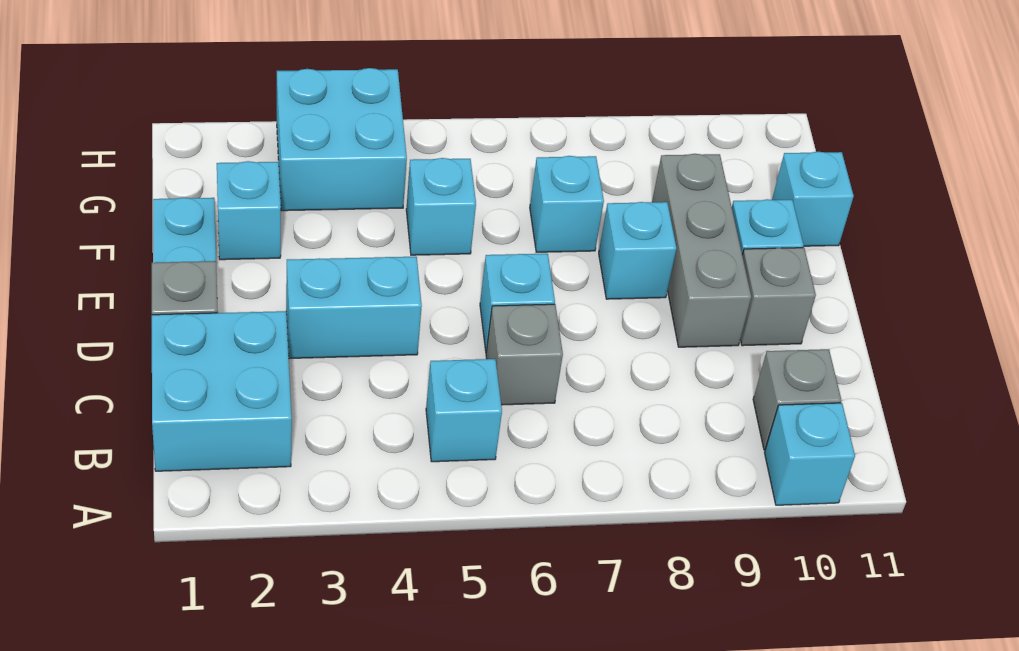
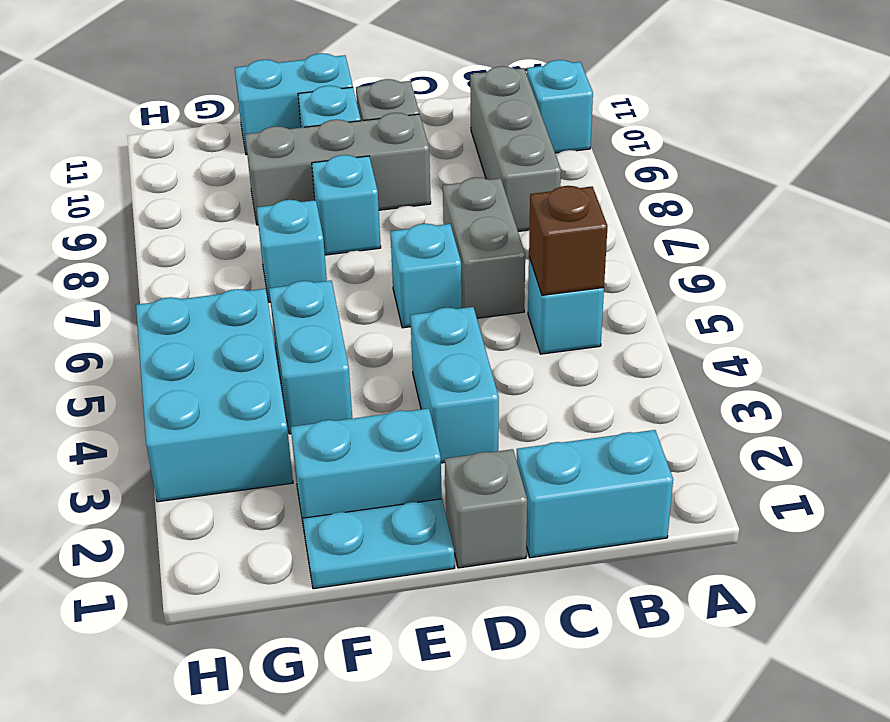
cyan brick B1:C2 level 1 -> cyan brick B1:C1 level 1
none -> brown brick B5 level 2
grey brick B10 level 1 -> grey brick B8:B10 level 1
grey brick C6 level 1 -> grey brick C6:C7 level 1
cyan brick F2 level 1 -> cyan brick E2:F2 level 1
cyan brick F5 level 1 -> cyan brick F4:F5 level 1
cyan brick F11 level 1 -> cyan brick E11:F11 level 1
cyan brick G3:H4 level 1 -> cyan brick G3:H5 level 1

